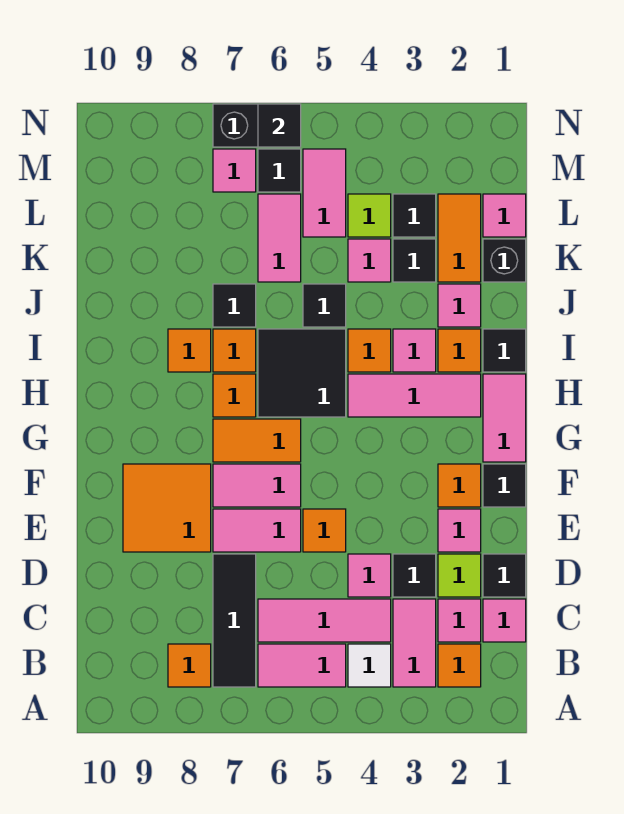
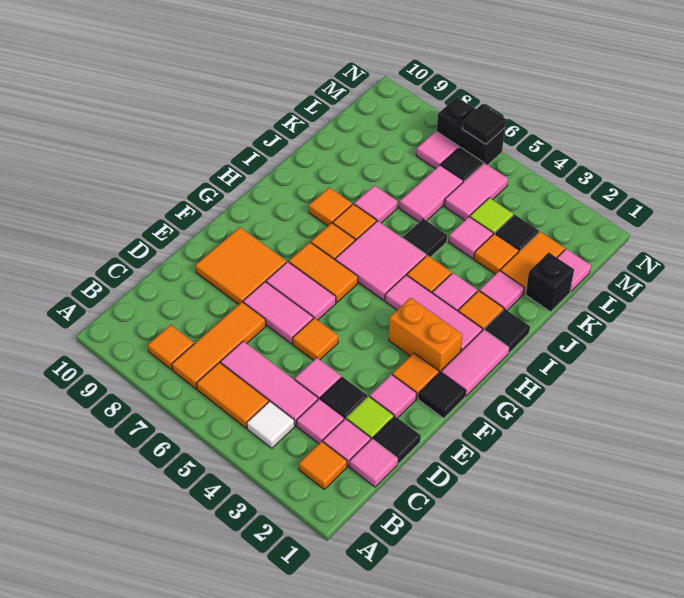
pink tile B3:C3 level 1 -> pink tile C3 level 1
pink tile B5:B6 level 1 -> orange tile B5:B6 level 1
black tile B7:D7 level 1 -> orange tile B7:D7 level 1
none -> orange brick G2:G3 level 1
black tile H5:I6 level 1 -> pink tile H5:I6 level 1
black tile J7 level 1 -> pink tile J7 level 1
black tile K3 level 1 -> orange tile K3 level 1

